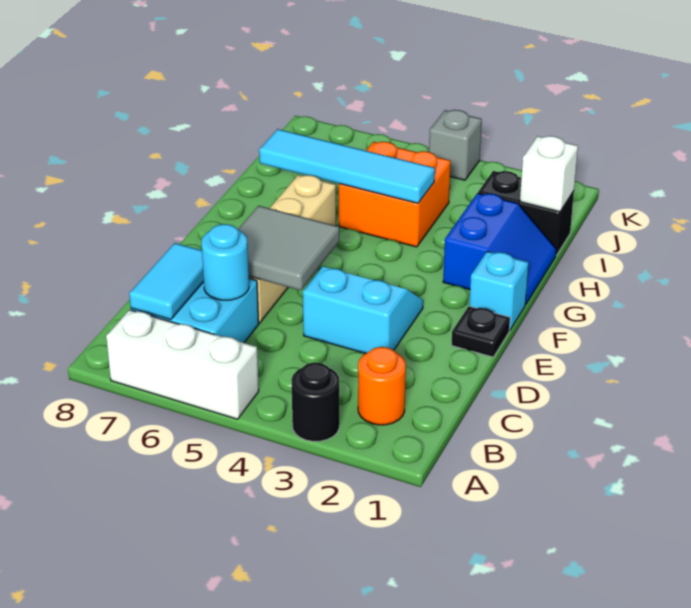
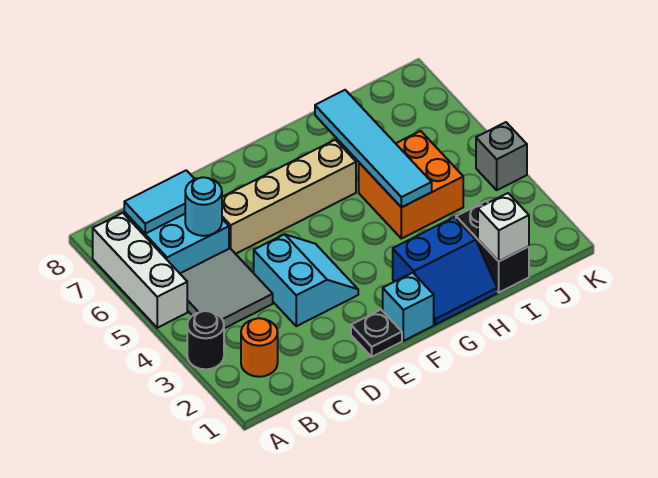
grey tile D5:E6 level 2 -> grey tile B4:C5 level 1

